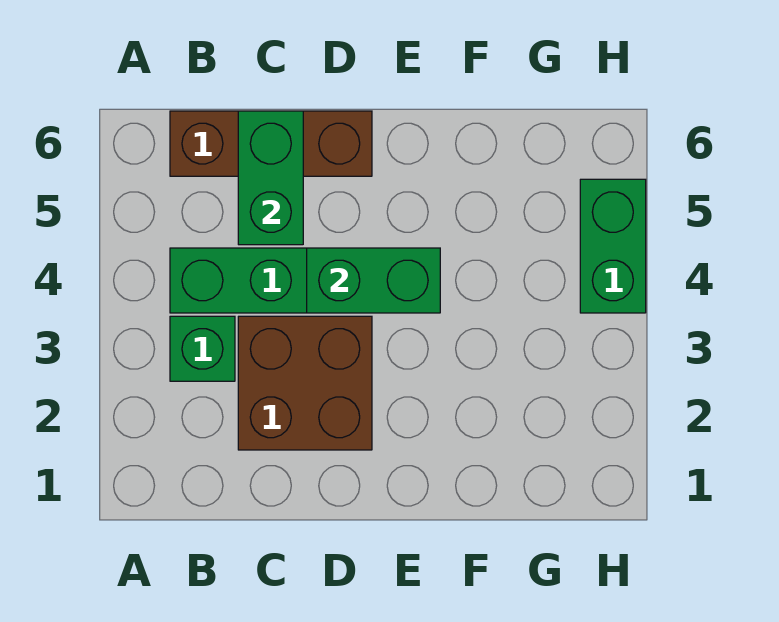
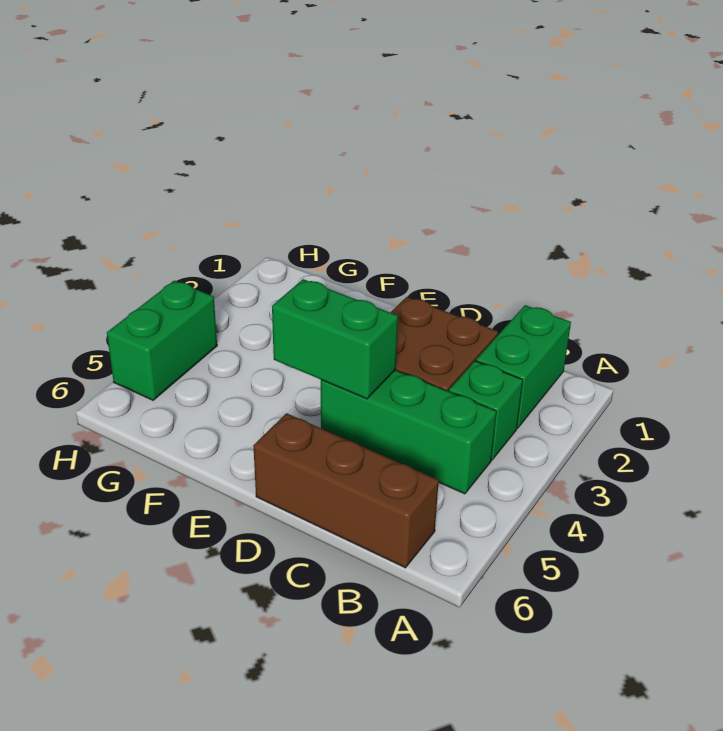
green brick C5:C6 level 2 -> green brick B1:B2 level 1

